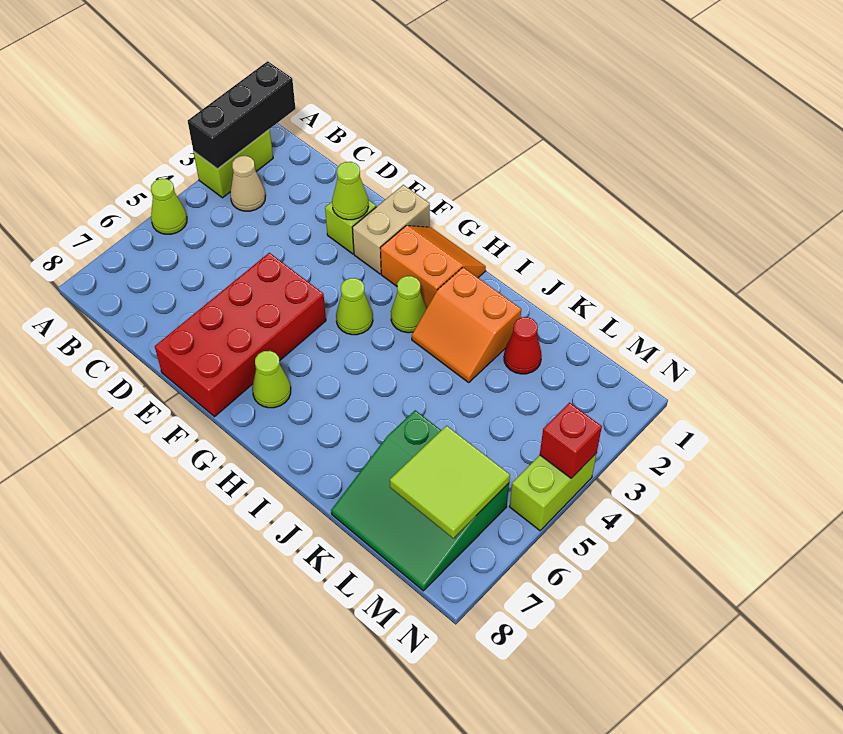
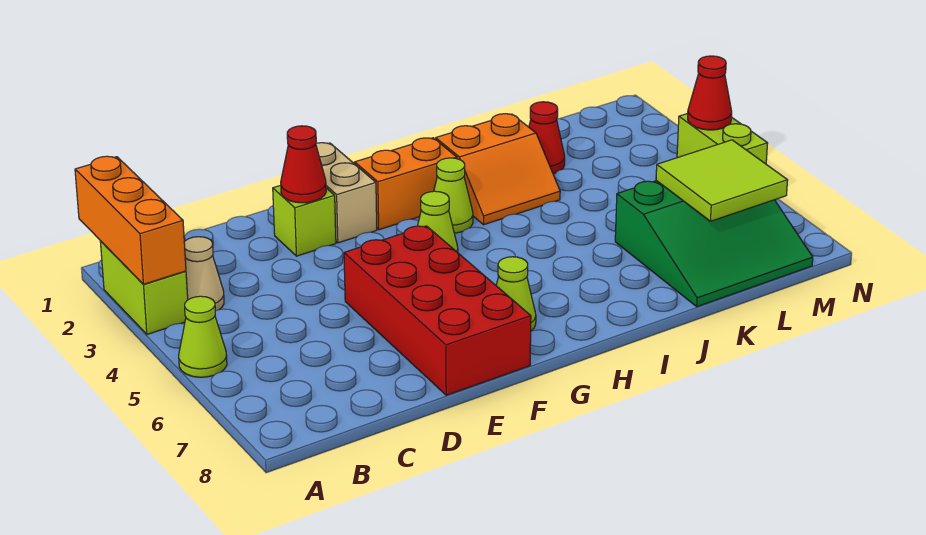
black brick A1:A3 level 2 -> orange brick A1:A3 level 2
lime cone E2 level 2 -> red cone E2 level 2
red brick N4 level 2 -> red cone N4 level 2

